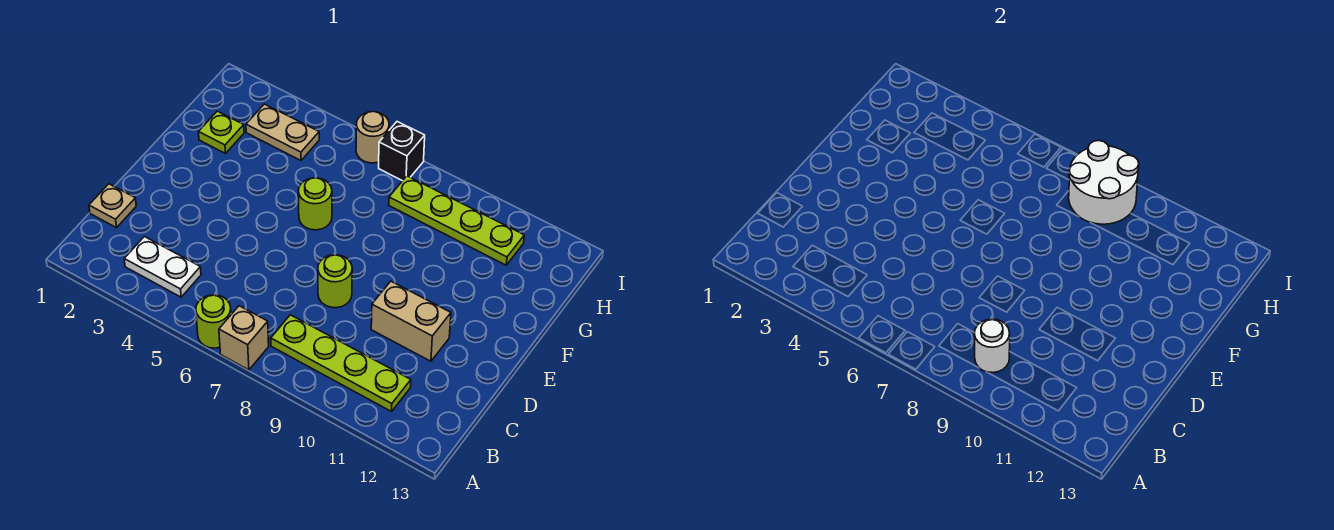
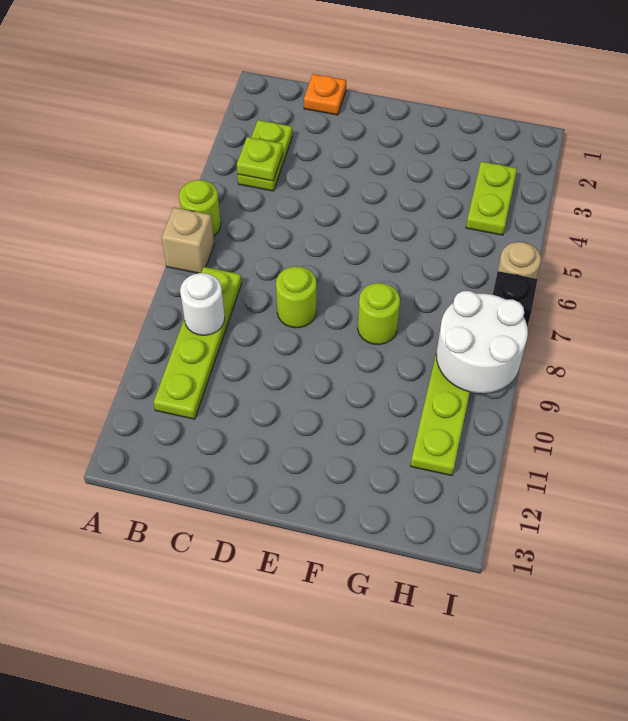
white plate B3:B4 level 1 -> lime plate B3:B4 level 1
tan plate C1 level 1 -> orange plate C1 level 1
tan brick D10:D11 level 1 -> none
lime round brick F6 level 1 -> lime round brick F8 level 1
lime plate G2 level 1 -> lime plate B4 level 2
tan plate H3:H4 level 1 -> lime plate H3:H4 level 1

